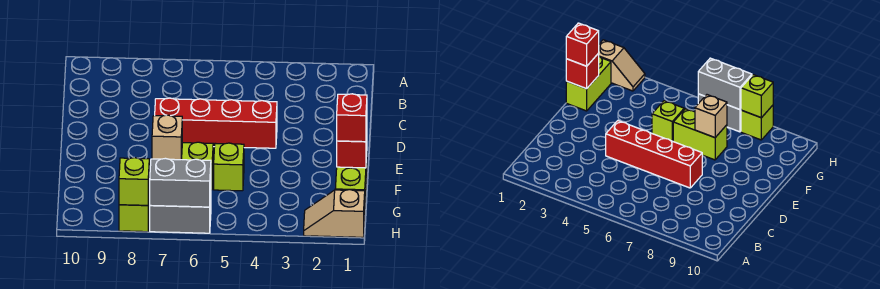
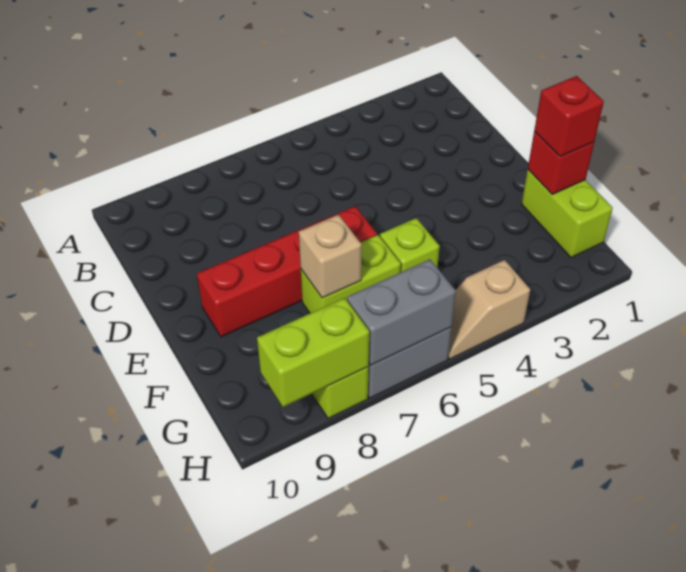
red brick D4:D7 level 1 -> red brick E6:E9 level 1
tan slope H1:H2 level 1 top 1 -> tan slope H4:H5 level 1 top 4
lime brick H8 level 2 -> lime brick H8:H9 level 2

